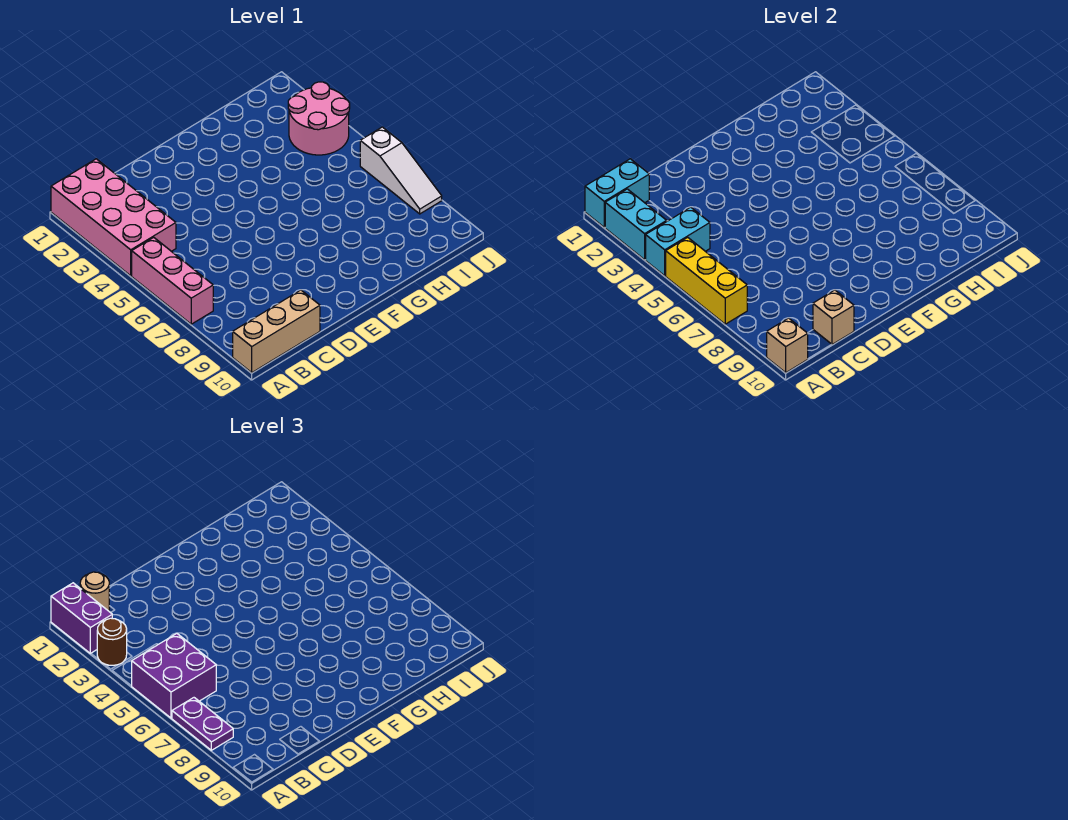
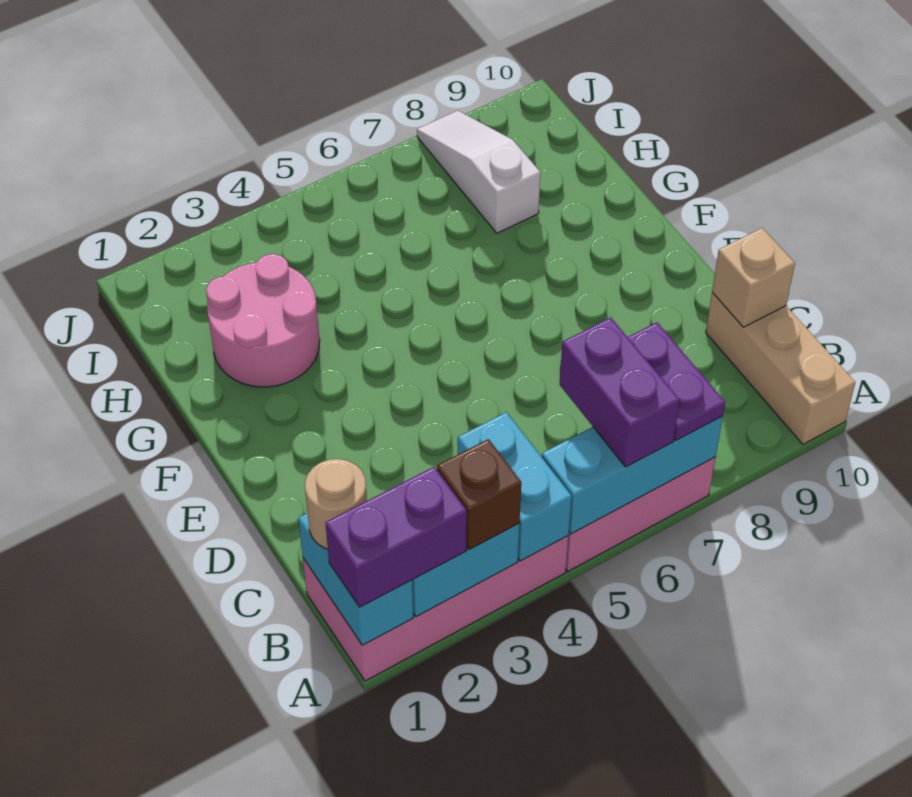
brown round brick A3 level 3 -> brown brick A3 level 3
yellow brick A5:A7 level 2 -> cyan brick A5:A7 level 2
purple brick A5:B6 level 3 -> purple brick A6:B6 level 3
purple plate A7:A8 level 3 -> purple plate A7:B7 level 3
tan brick A10 level 2 -> none
pink round brick I3:J4 level 1 -> pink round brick G2:H3 level 1
white slope J6:J8 level 1 top 6 -> white slope H8:J8 level 1 top H

